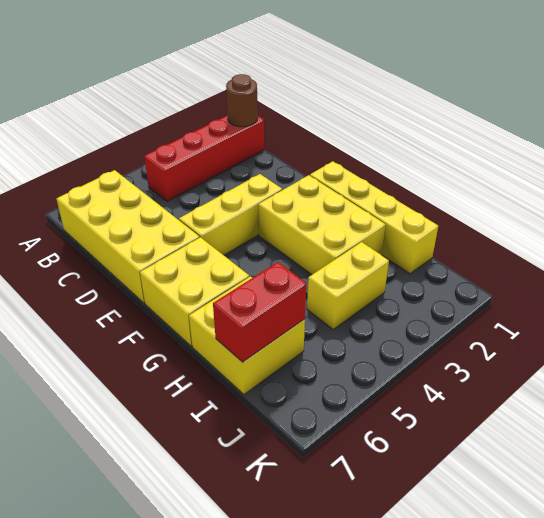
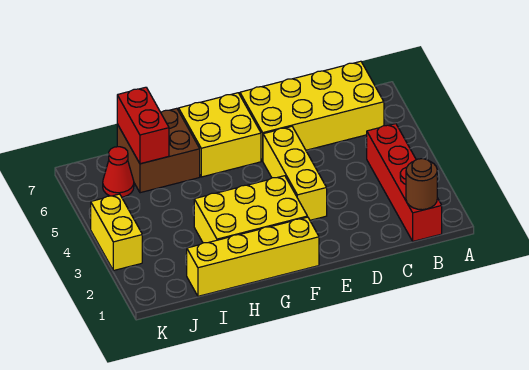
yellow brick H6:I7 level 1 -> brown brick H6:I7 level 1
yellow brick I3:I4 level 1 -> yellow brick K3:K4 level 1
none -> red cone J6 level 1

